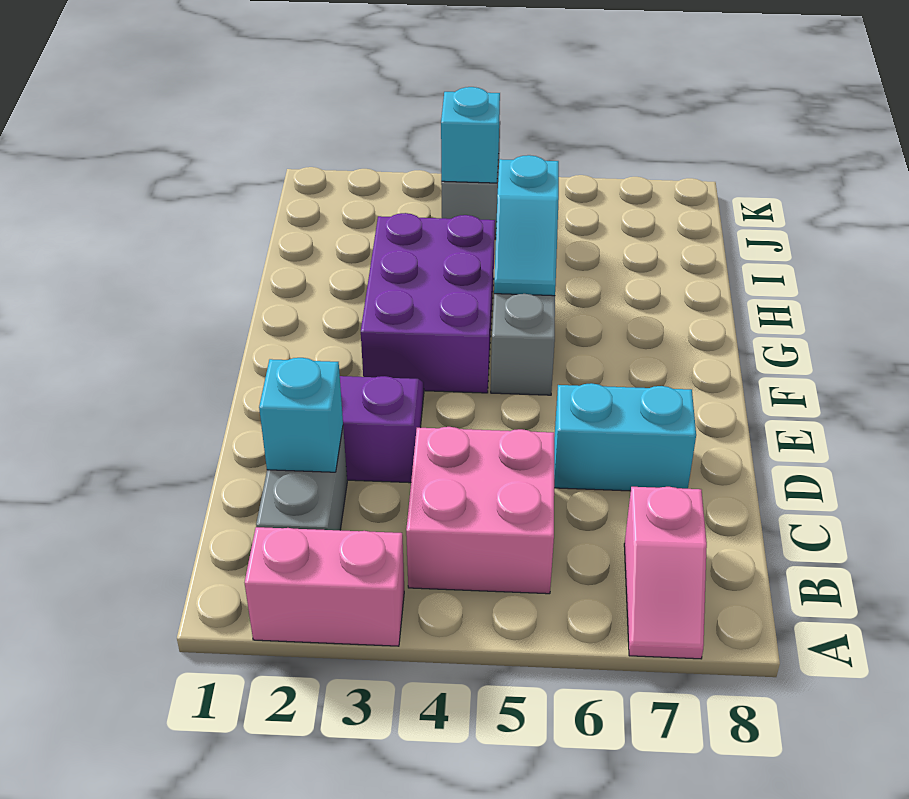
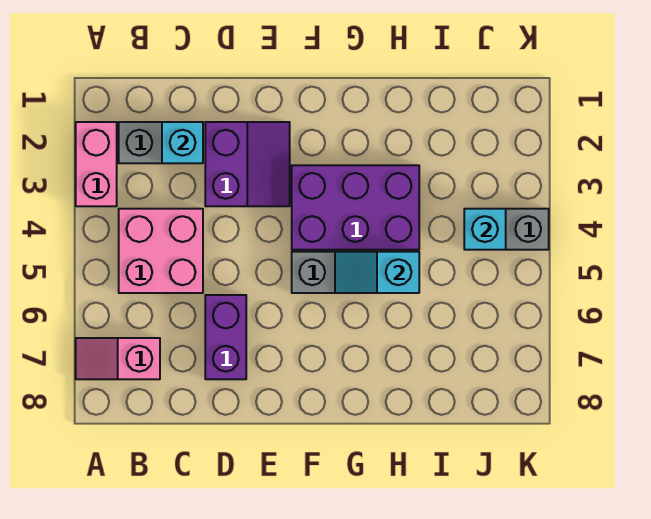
cyan brick D6:D7 level 1 -> purple brick D6:D7 level 1

